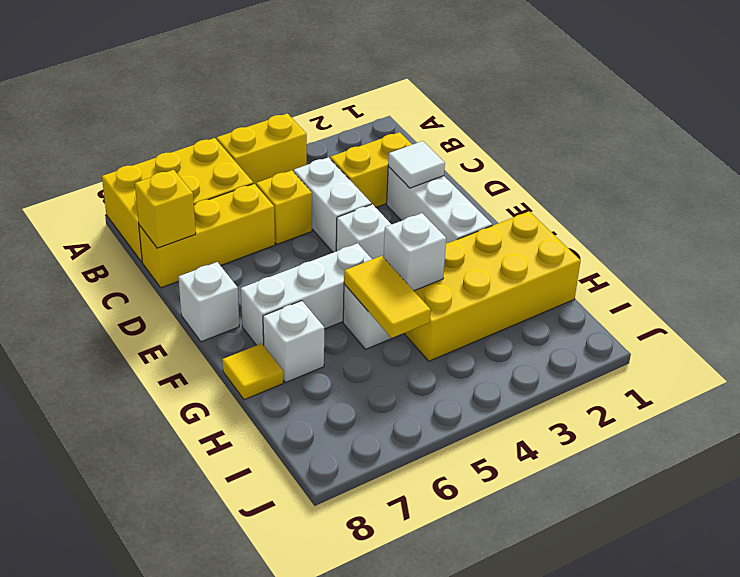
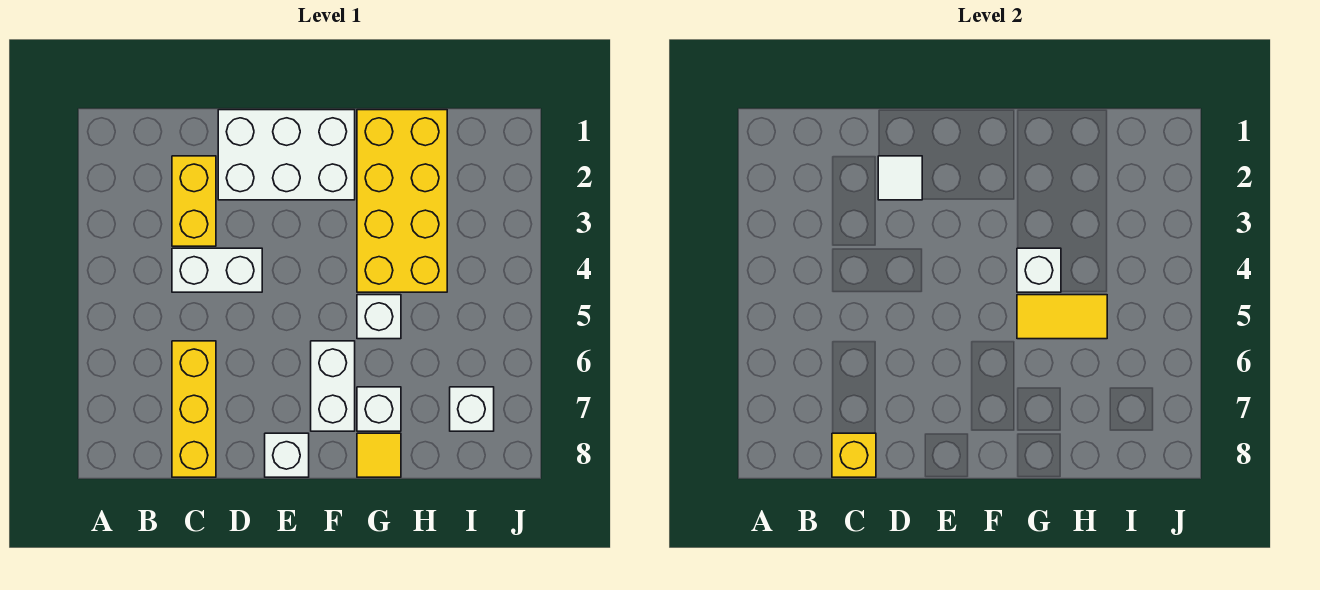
yellow brick A4:A5 level 1 -> none
yellow brick A6:B8 level 1 -> none
yellow brick C5 level 1 -> none
white brick D2:F2 level 1 -> white brick D1:F2 level 1
white brick E4 level 1 -> white brick I7 level 1
white brick F5:F7 level 1 -> white brick F6:F7 level 1

